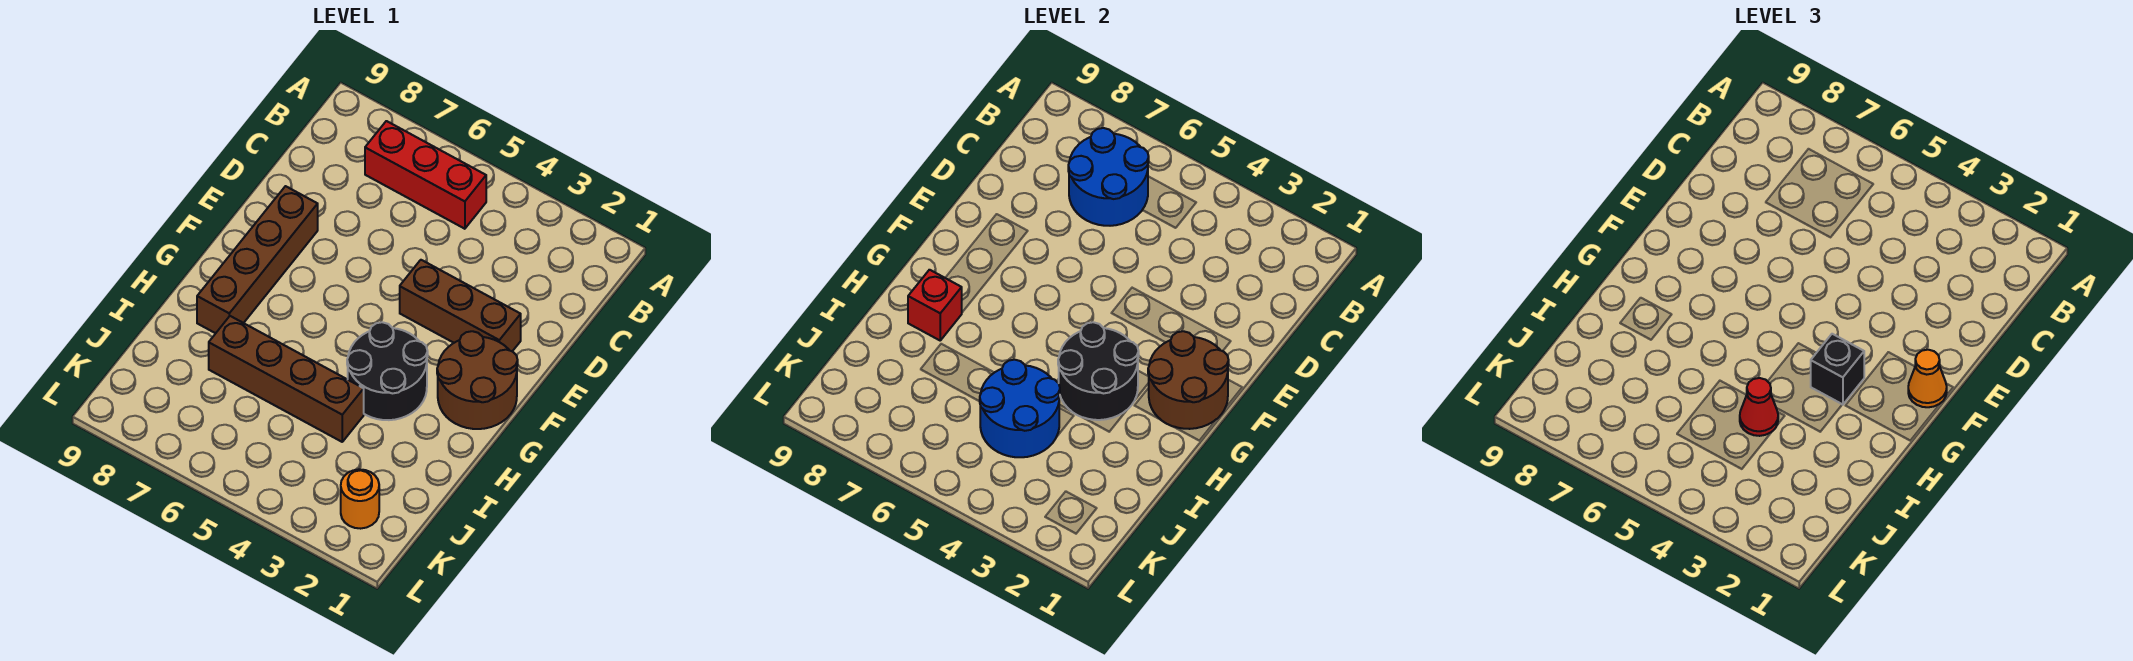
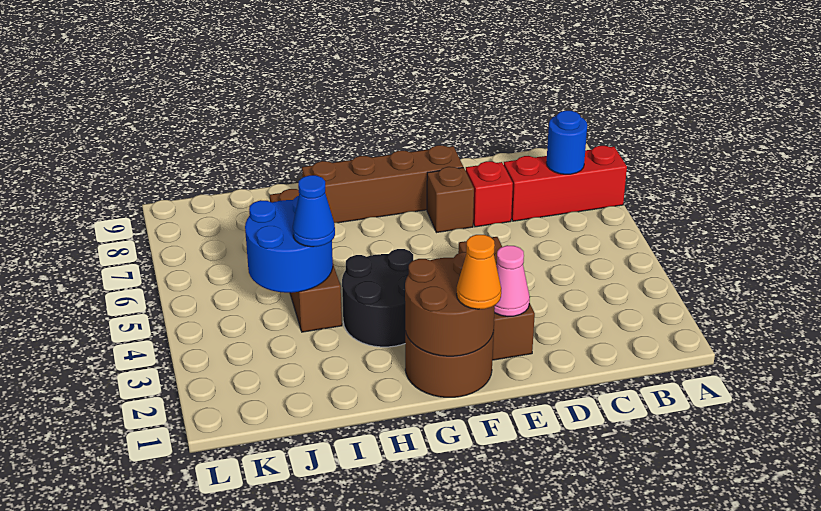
red brick B5:B7 level 1 -> red brick A7:C7 level 1
blue round brick B6:C7 level 2 -> blue round brick B7 level 2
none -> pink cone E2 level 2
none -> brown brick E7 level 1
black round brick G3:H4 level 2 -> none
black brick G3 level 3 -> none
red brick H8 level 2 -> red brick D7 level 1
red cone I4 level 3 -> blue cone I4 level 3
orange round brick K2 level 1 -> none

